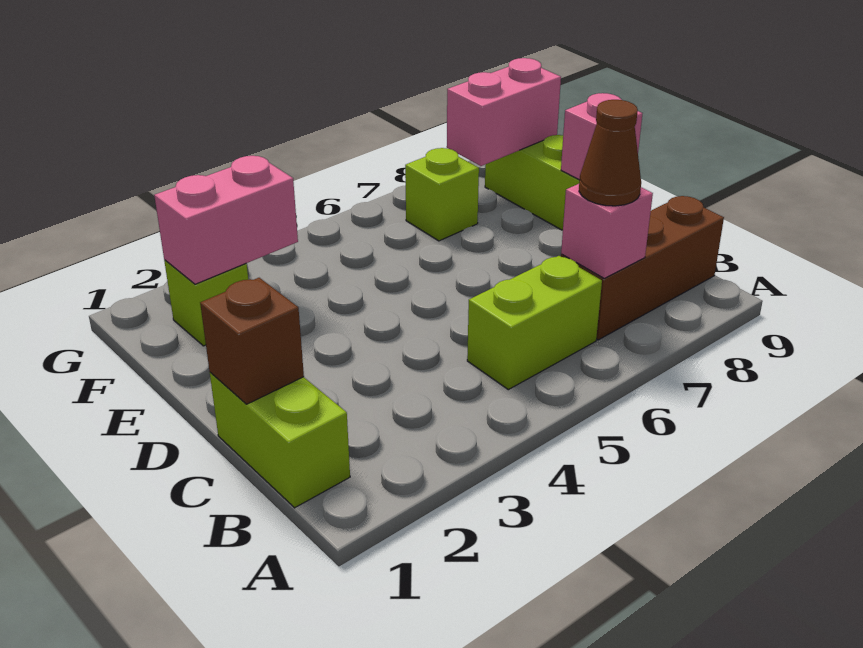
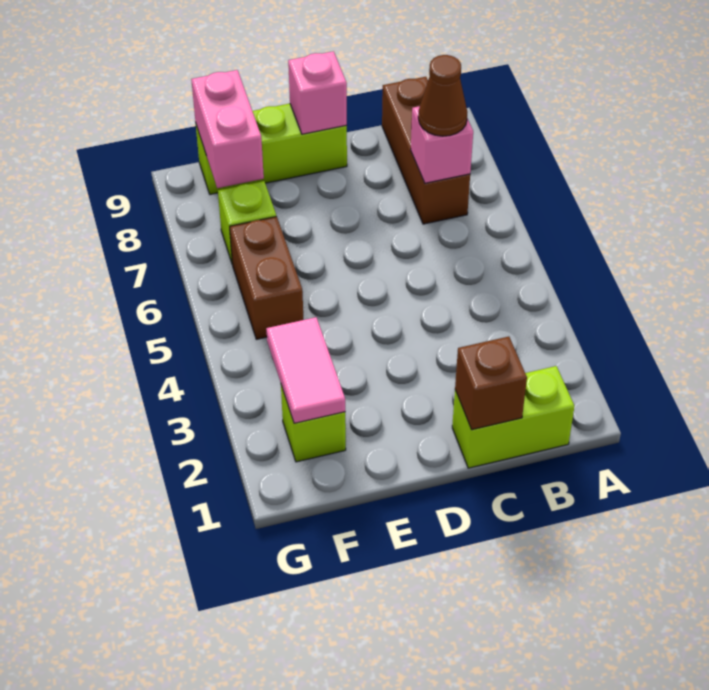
lime brick B5:B6 level 1 -> none
pink brick F2:F3 level 2 -> pink tile F2:F3 level 2
none -> brown brick F5:F6 level 1

